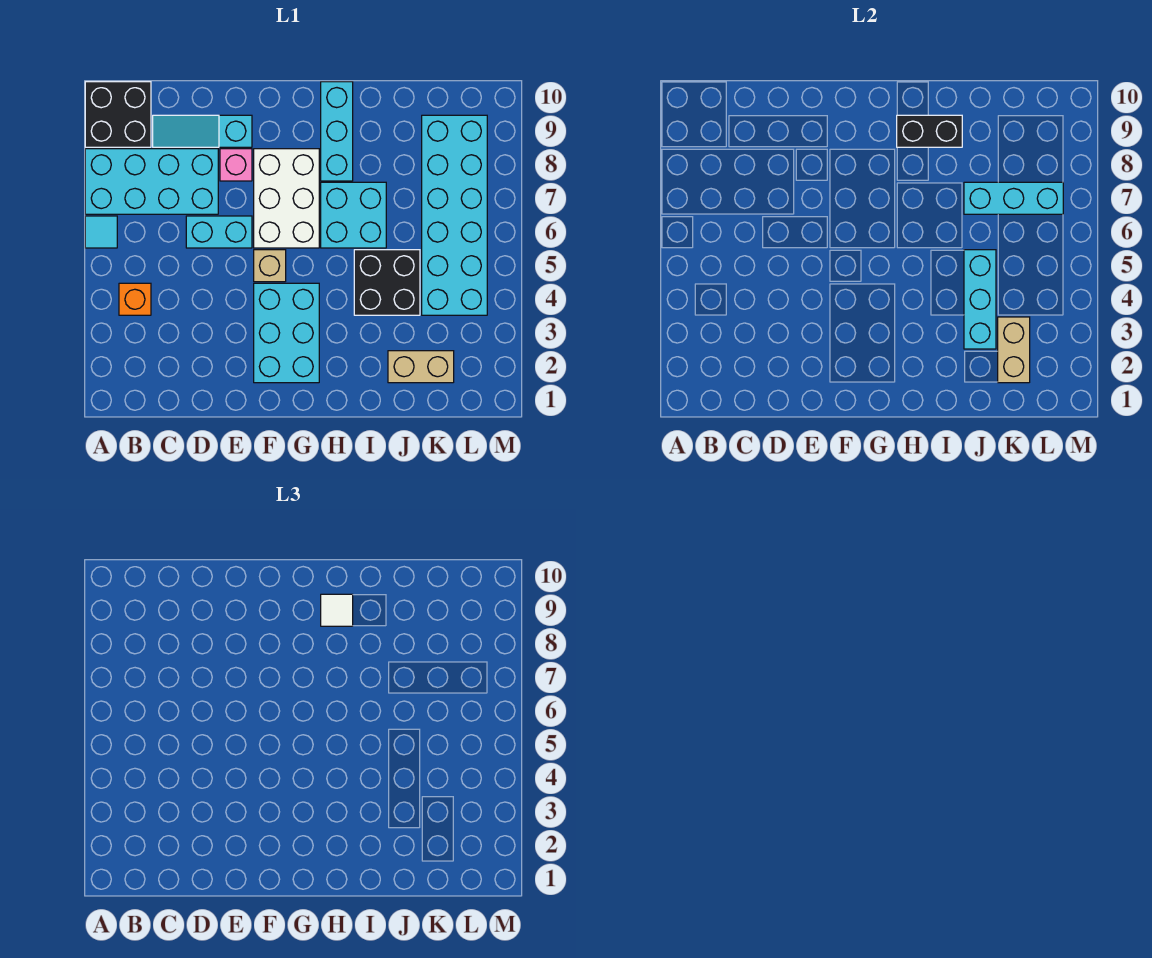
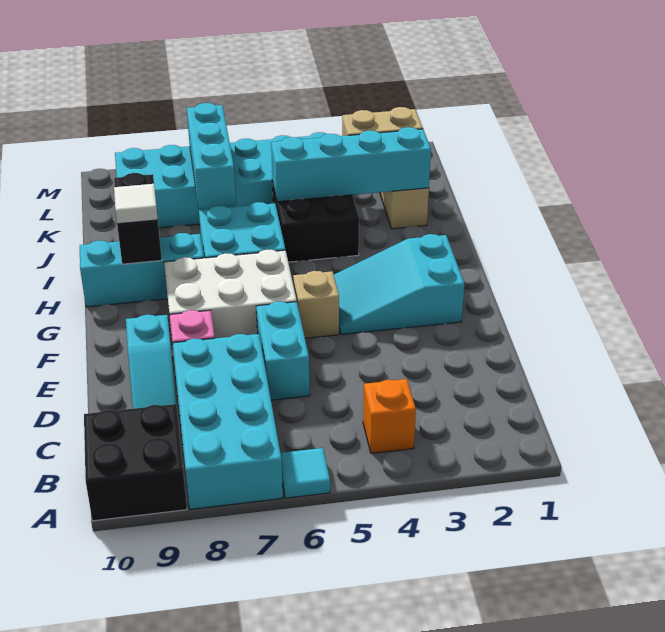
cyan brick F2:G4 level 1 -> cyan slope F2:G4 level 1 top 2
cyan brick J3:J5 level 2 -> cyan brick J2:J5 level 2

